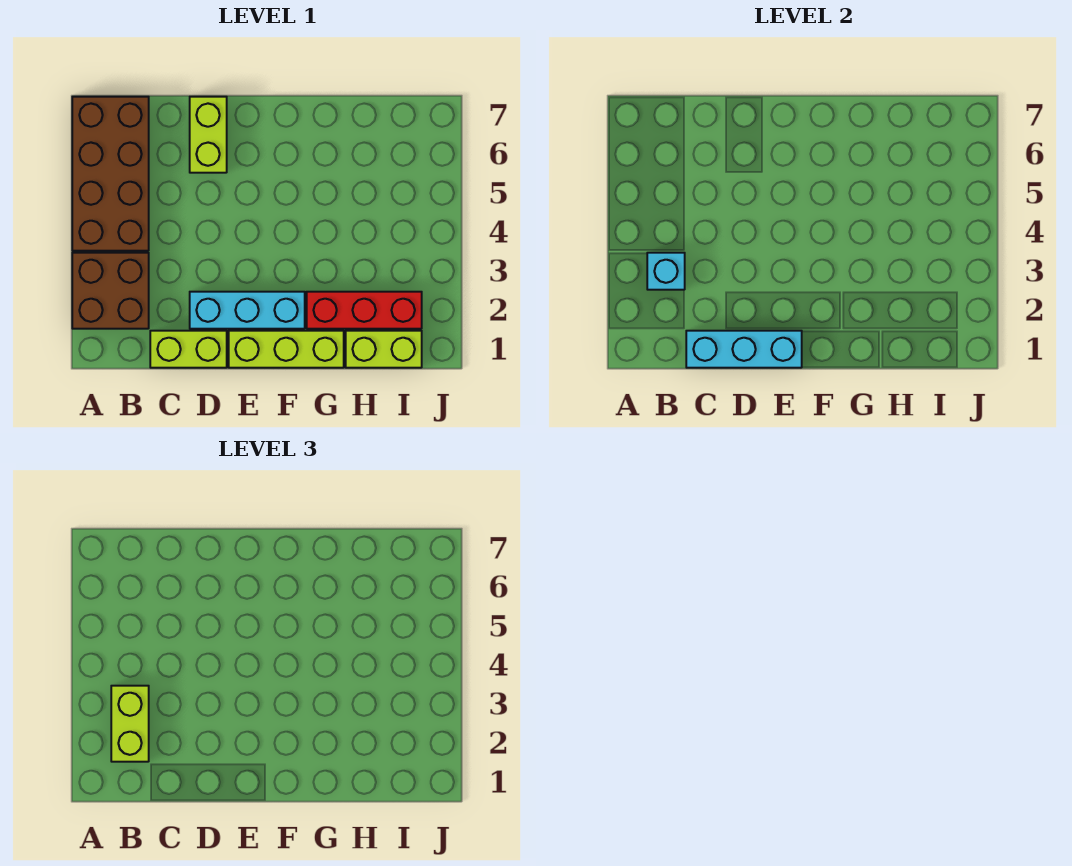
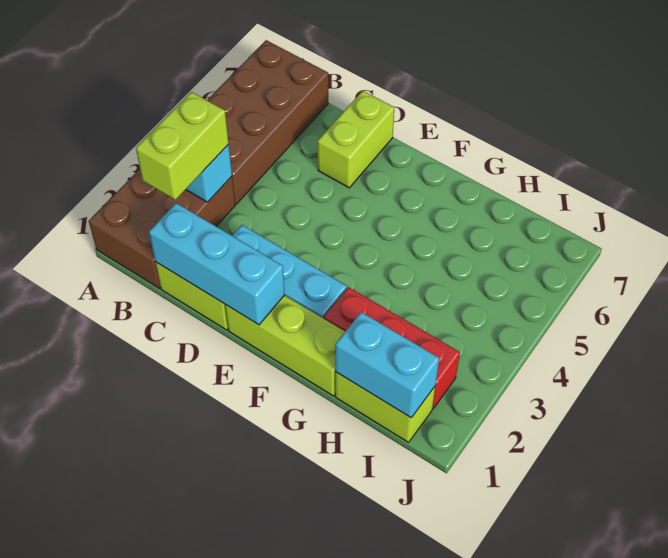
brown brick A2:B3 level 1 -> brown brick A1:B3 level 1
none -> cyan brick H1:I1 level 2

